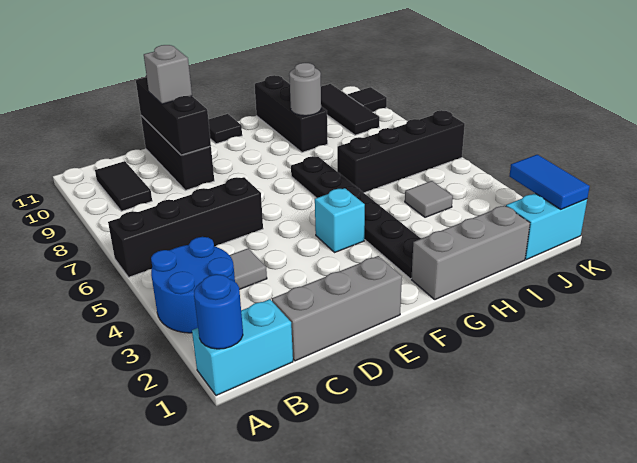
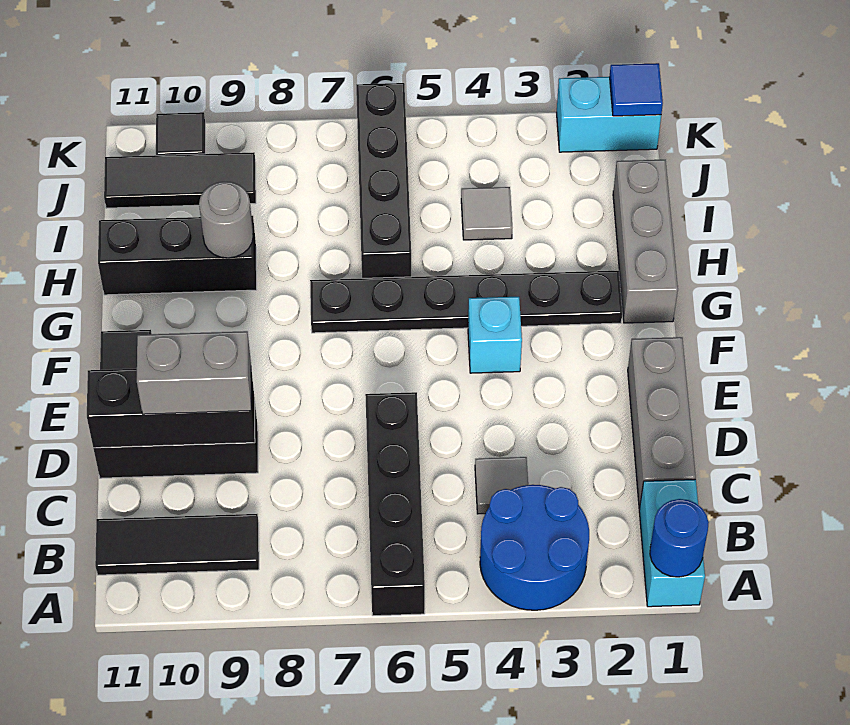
black tile B9:B10 level 1 -> black tile B9:B11 level 1
grey brick D10 level 3 -> grey brick D9:D10 level 3
cyan brick J1:K1 level 1 -> cyan brick K1:K2 level 1
blue tile K1:K2 level 2 -> blue tile K1 level 2

